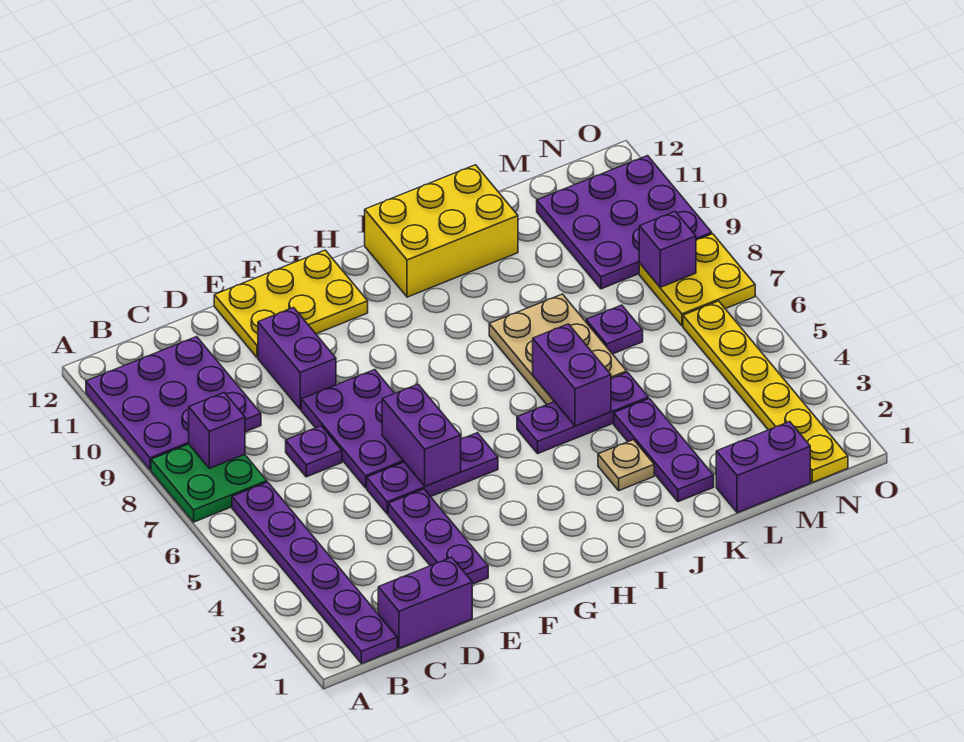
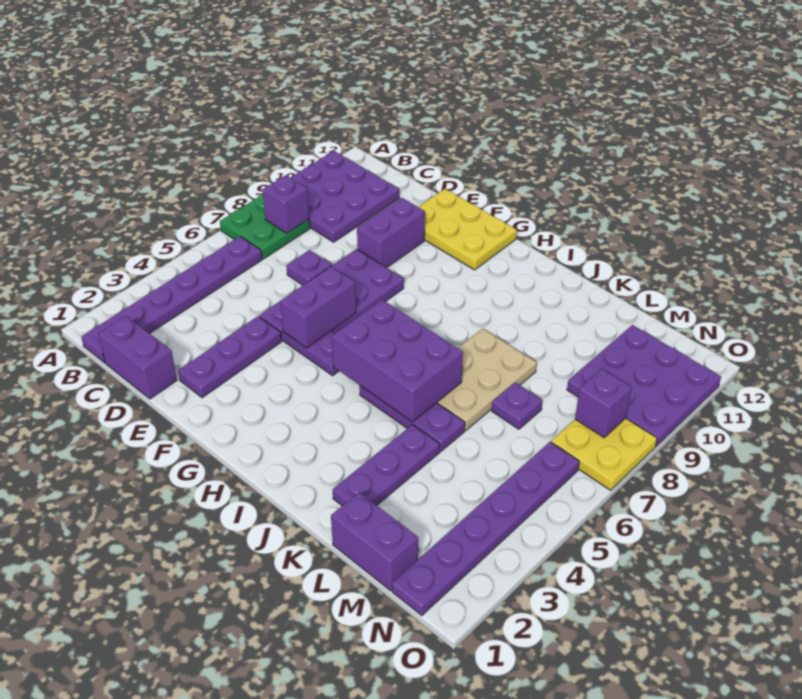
yellow brick I11:K12 level 1 -> none
tan plate J3 level 1 -> none
purple brick J5:J6 level 2 -> purple brick H5:J6 level 2
yellow plate N1:N6 level 1 -> purple plate N1:N6 level 1

